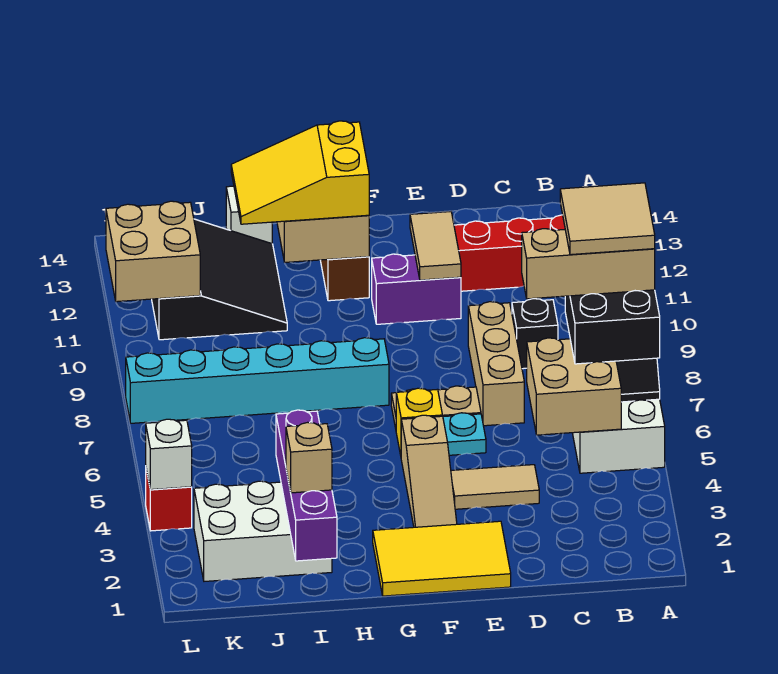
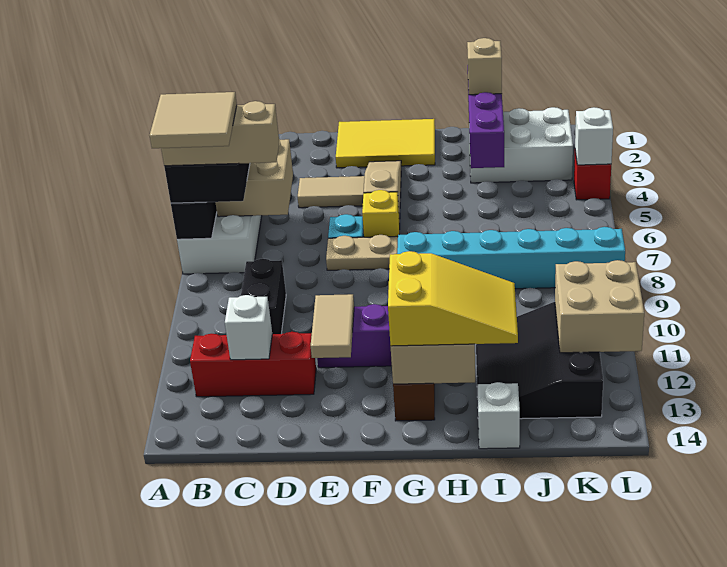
black brick C9 level 1 -> black brick C9:C10 level 1
none -> white brick C12 level 2
tan brick D7:D9 level 1 -> none

